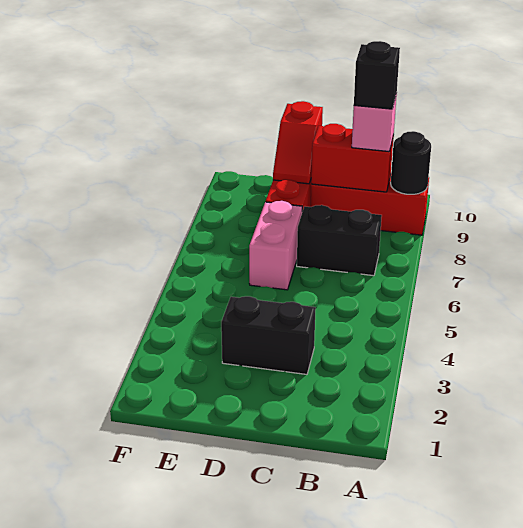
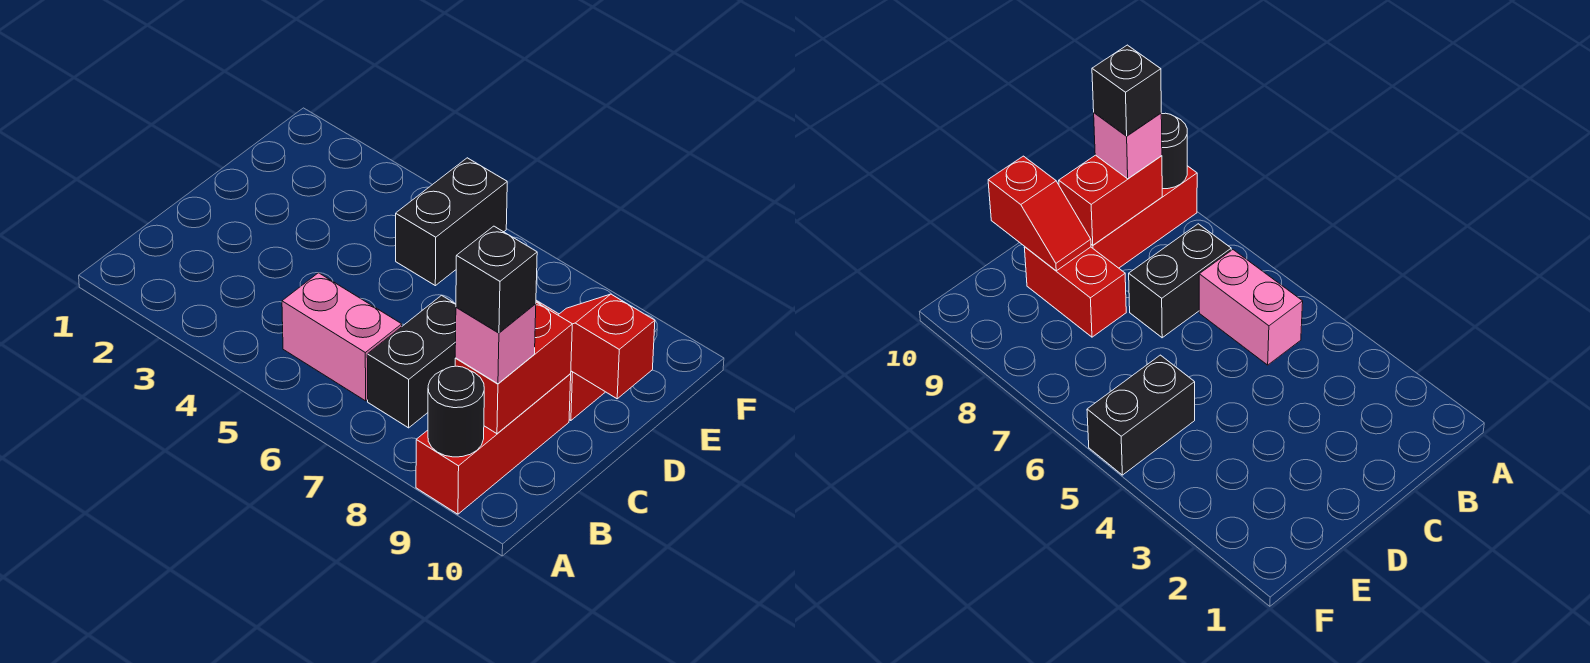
black brick C3:D3 level 1 -> black brick E5:F5 level 1
pink brick D6:D7 level 1 -> pink brick B5:B6 level 1

